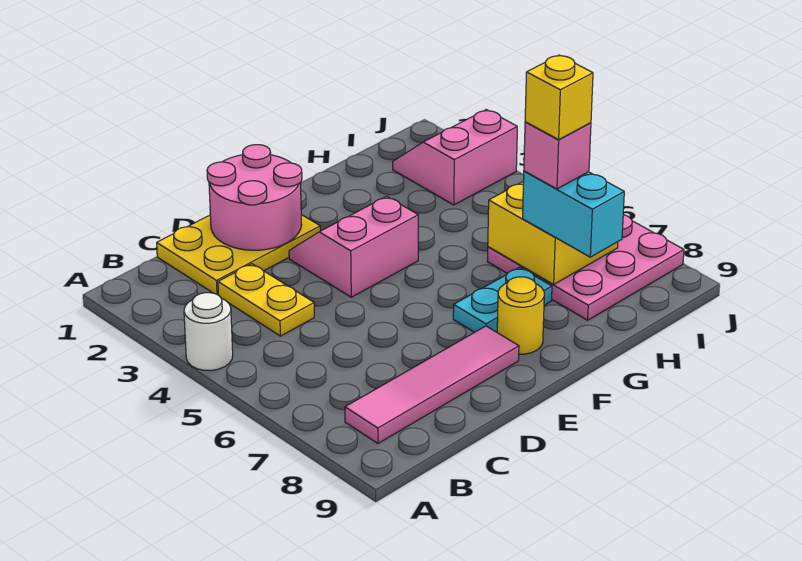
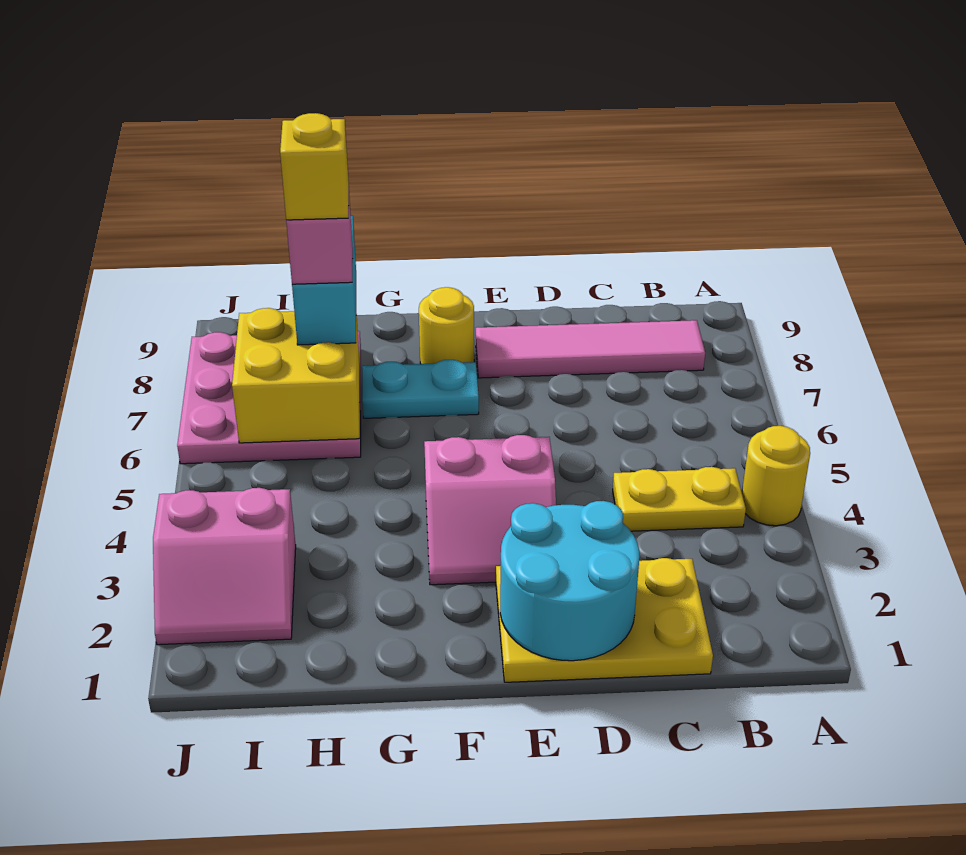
white round brick A4 level 1 -> yellow round brick A4 level 1
yellow plate C3:C4 level 1 -> yellow plate B4:C4 level 1
pink round brick D1:E2 level 2 -> cyan round brick D1:E2 level 2

